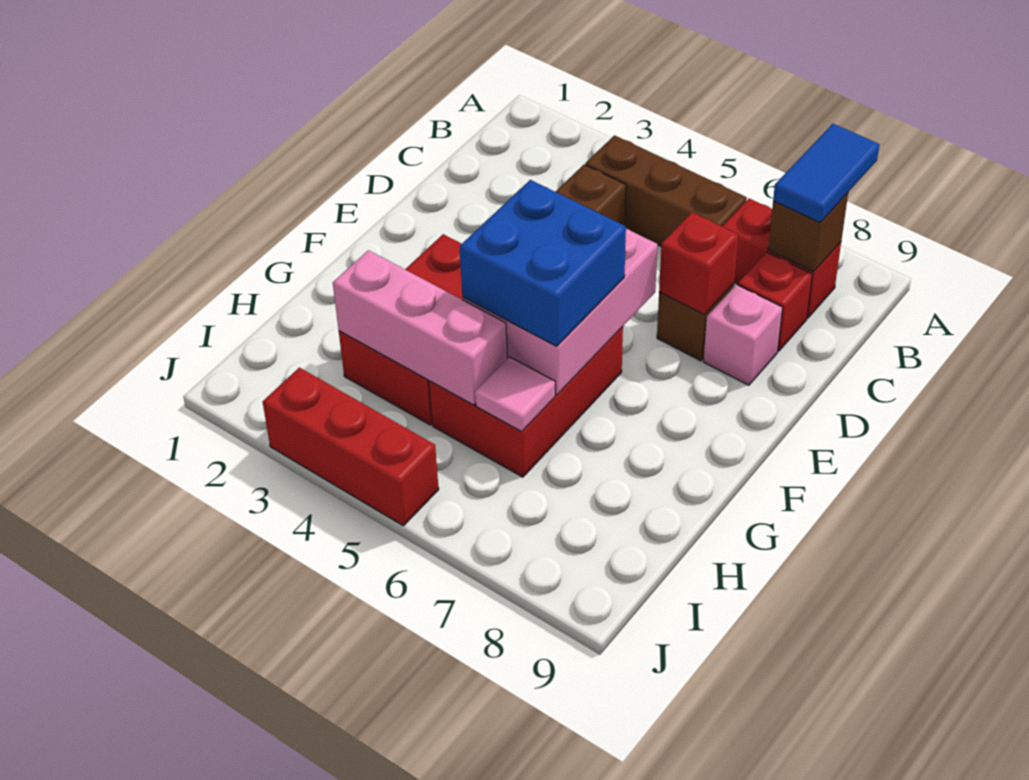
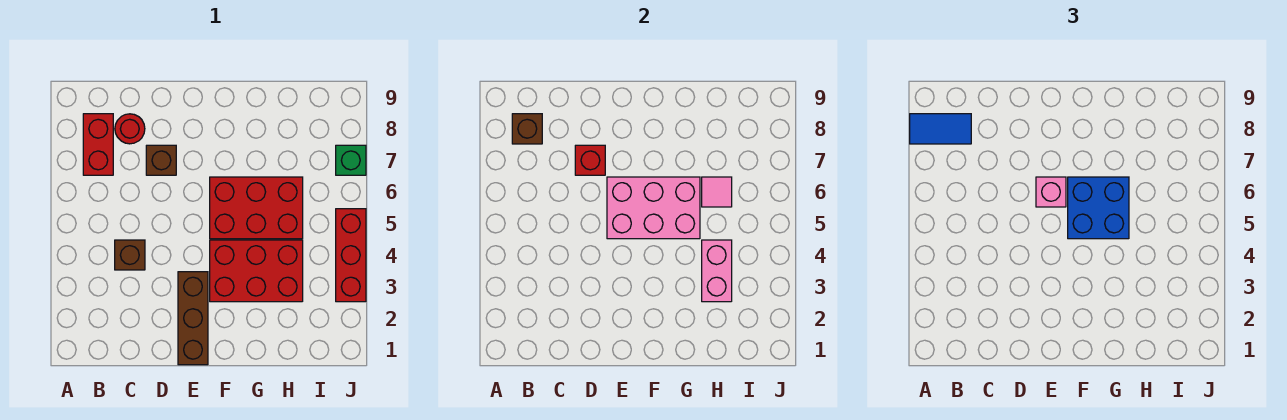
brown brick B4:B6 level 1 -> brown brick E1:E3 level 1
red brick C8 level 1 -> red round brick C8 level 1
pink brick D8 level 1 -> pink brick E6 level 3
pink brick H3:H5 level 2 -> pink brick H3:H4 level 2
none -> green brick J7 level 1

